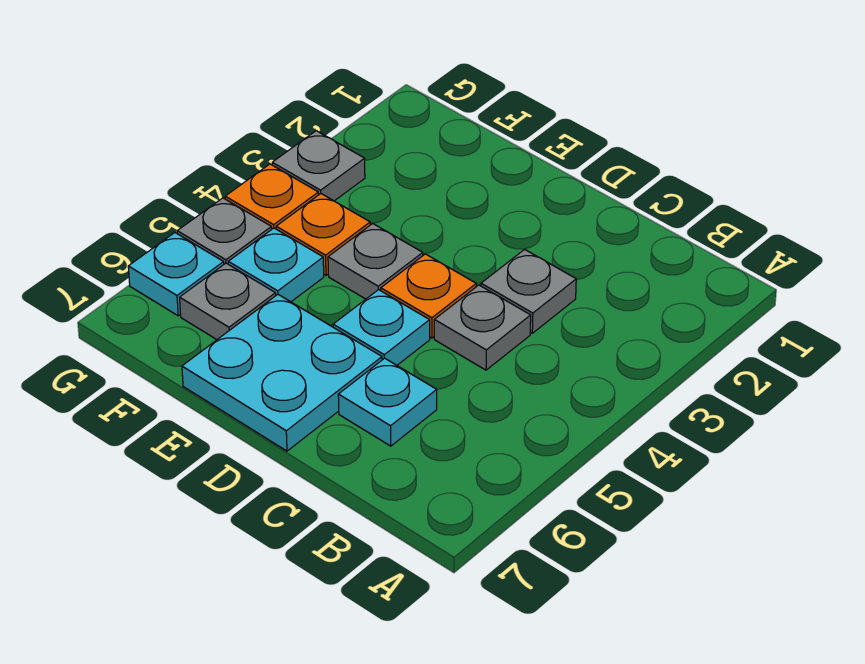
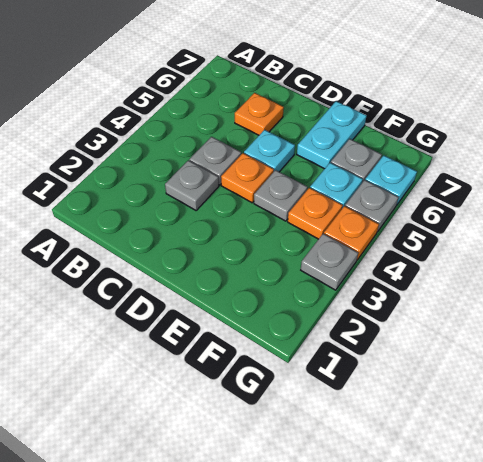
cyan plate C6 level 1 -> orange plate C6 level 1
cyan plate D6:E7 level 1 -> cyan plate E6:E7 level 1

